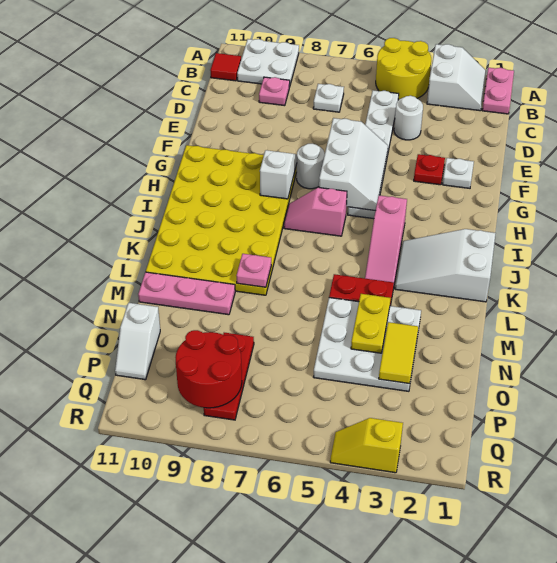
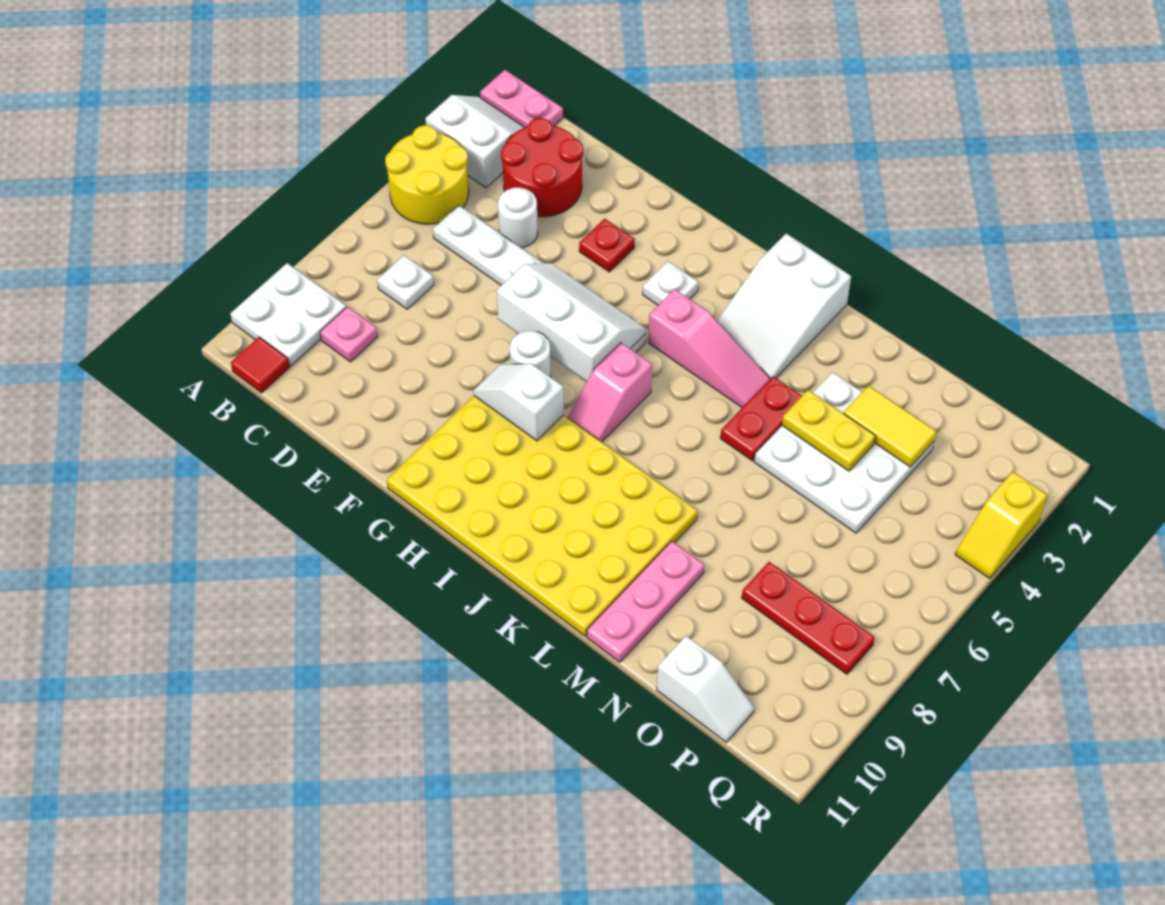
white plate F2 level 1 -> white plate H3 level 1
pink plate L8 level 2 -> none
red round brick P8:Q9 level 2 -> red round brick C2:D3 level 1

